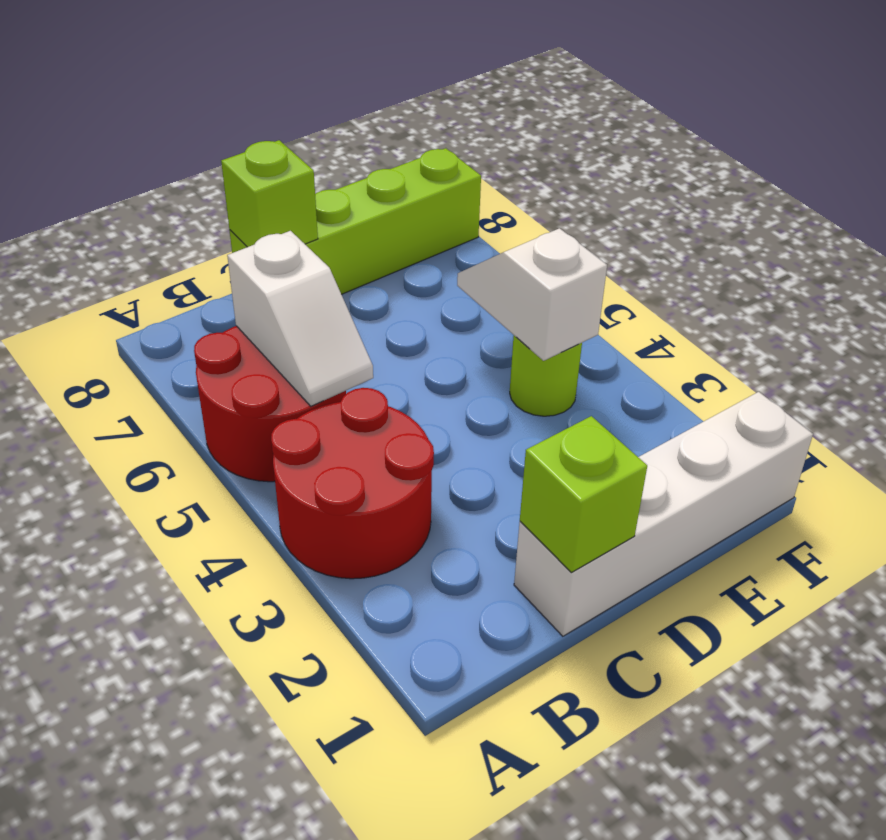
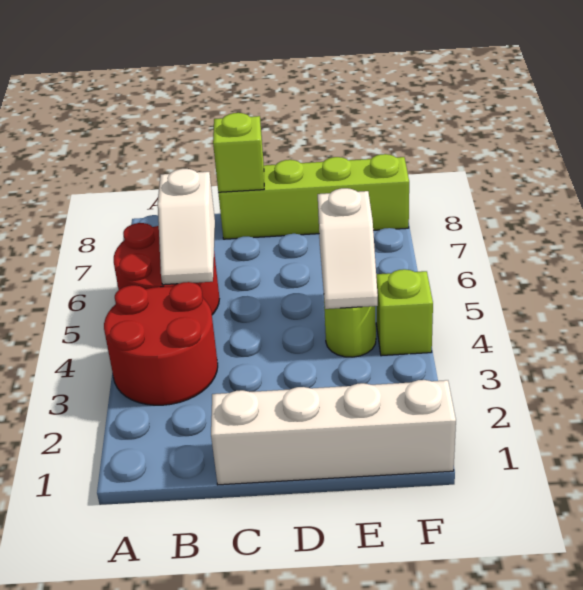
lime brick C1 level 2 -> lime brick F4 level 1
white slope E4:E5 level 2 top 4 -> white slope E4:E5 level 2 top 5

